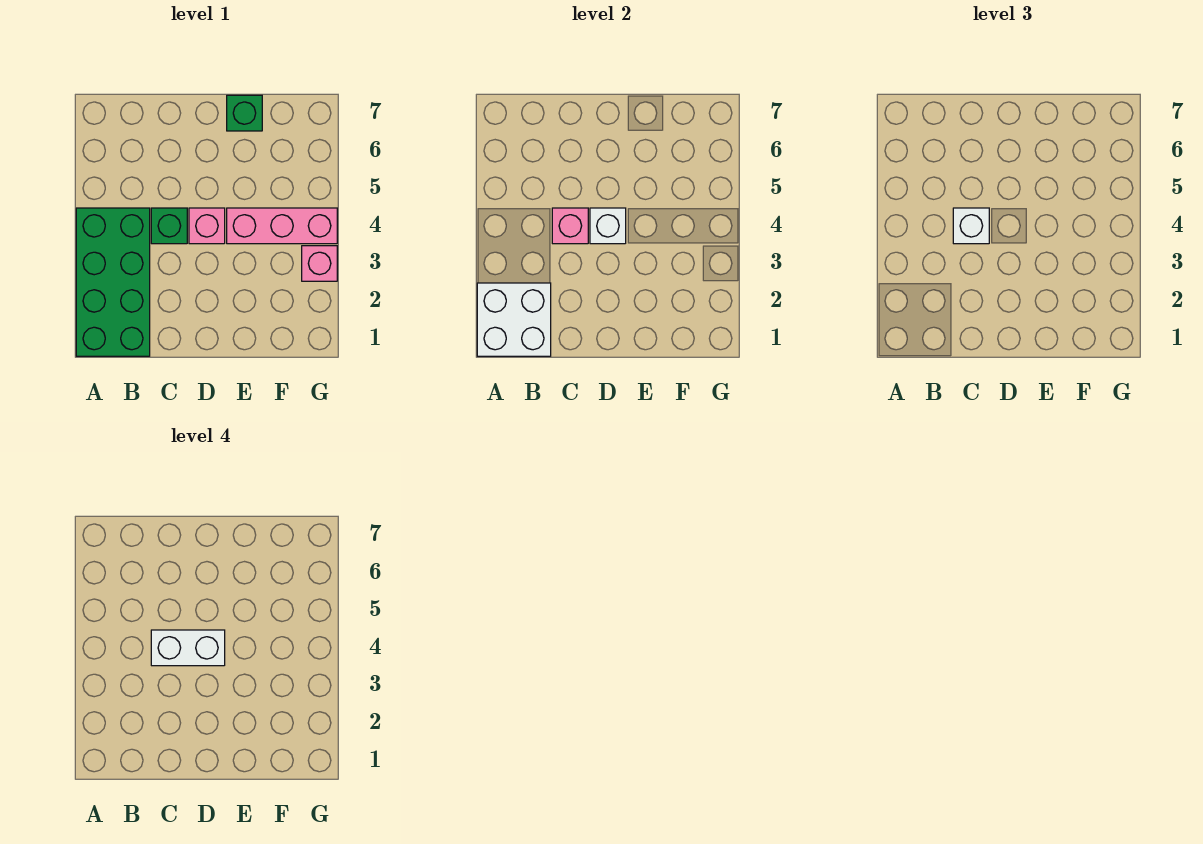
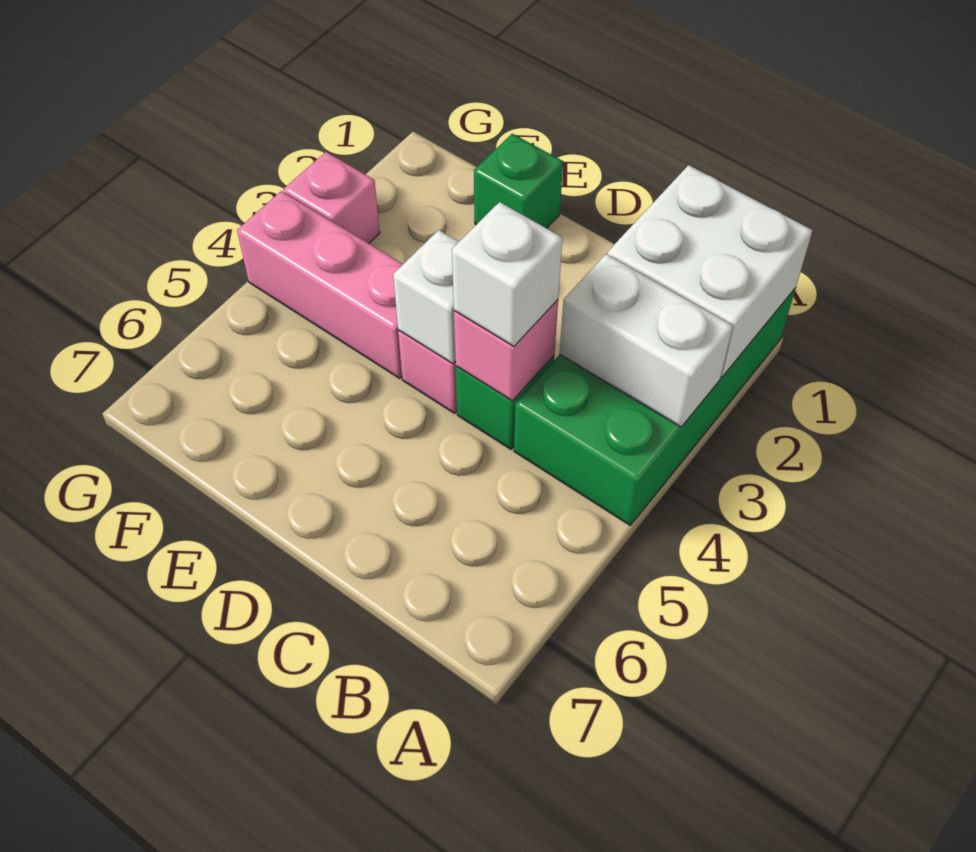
white brick C4:D4 level 4 -> white brick A3:B3 level 2
green brick E7 level 1 -> green brick E1 level 1

